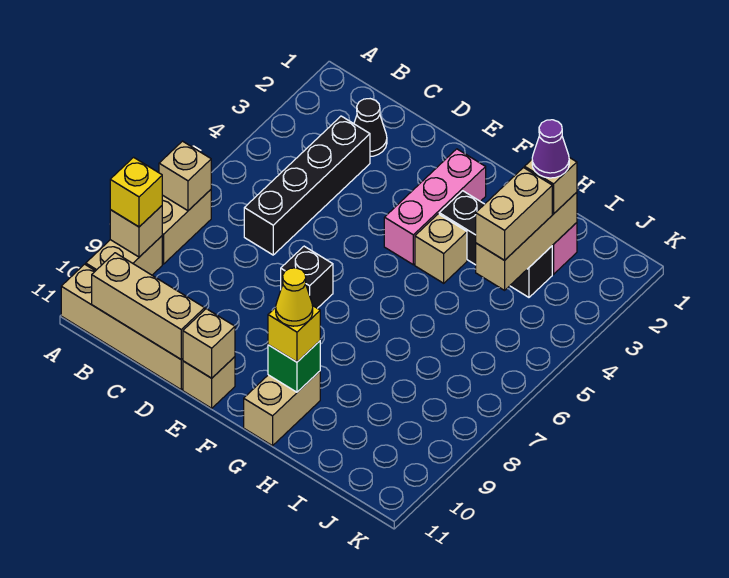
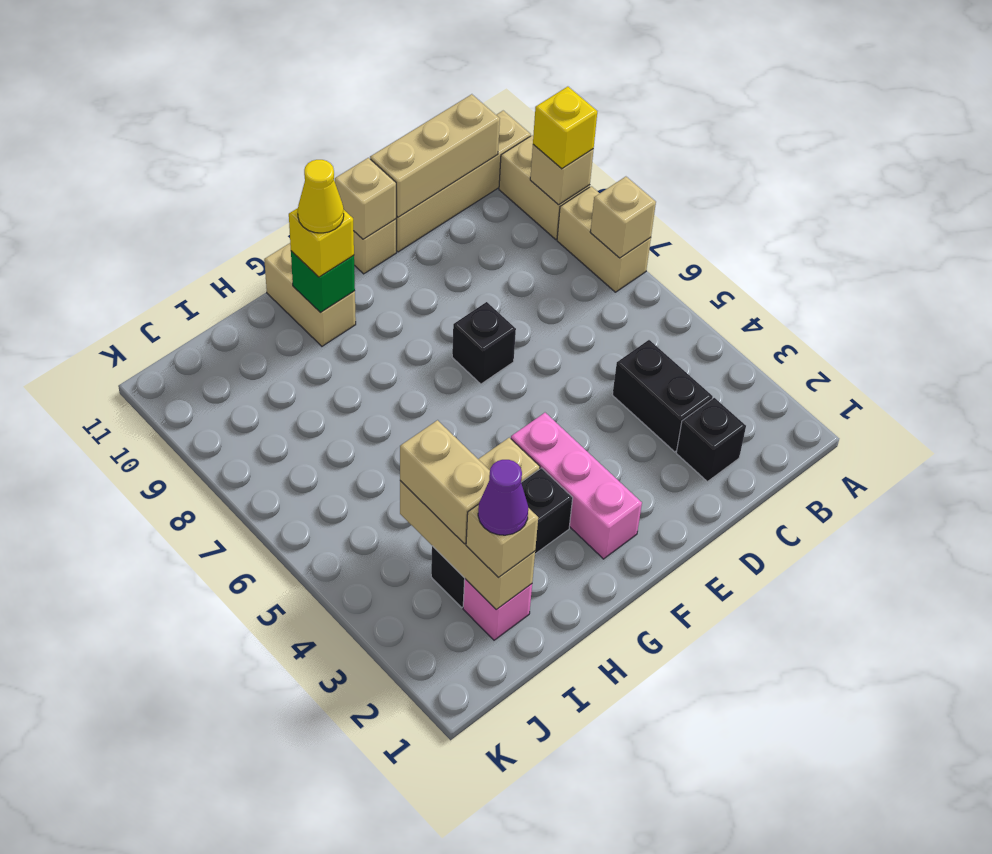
black cone C2 level 1 -> black brick C2 level 1
black brick C3:C6 level 1 -> black brick C3:C4 level 1

